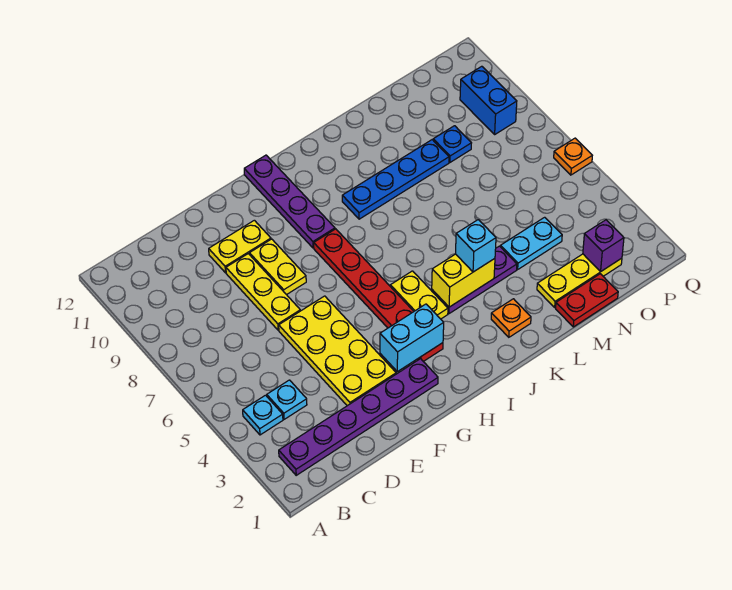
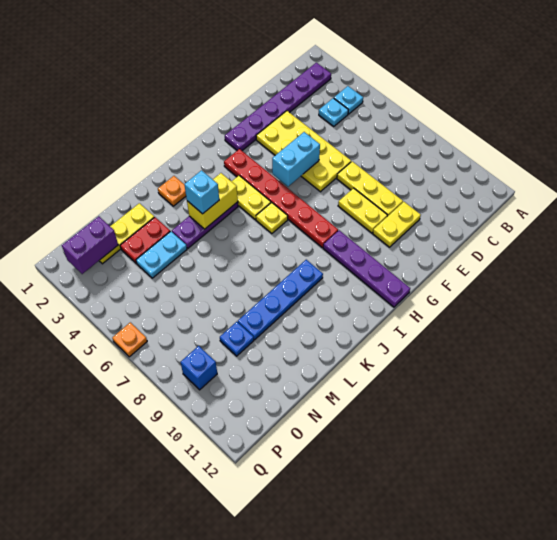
cyan brick G3:H3 level 2 -> cyan brick F5:G5 level 2
none -> yellow plate I6 level 1
red plate M1:N1 level 1 -> red plate M3:N3 level 1
purple brick O2 level 2 -> purple brick O2:P2 level 2
blue brick P9:P10 level 1 -> blue brick P9 level 1

